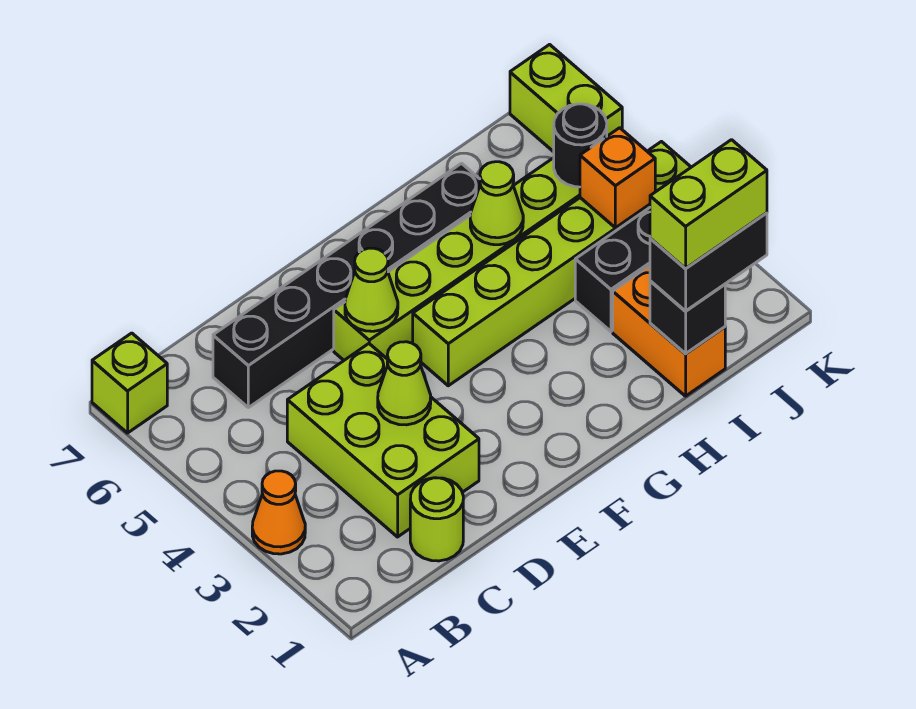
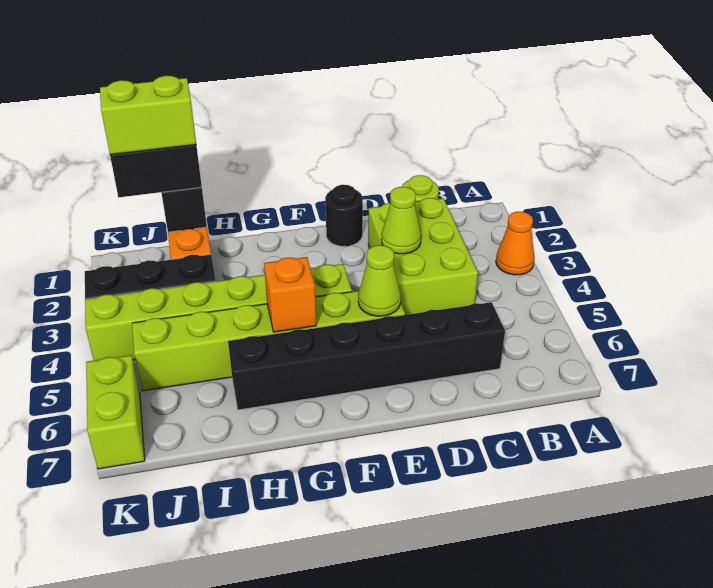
lime brick A7 level 1 -> none
lime cone H5 level 2 -> none
orange brick J4 level 2 -> orange brick G5 level 2
black round brick J5 level 2 -> black round brick E1 level 1

